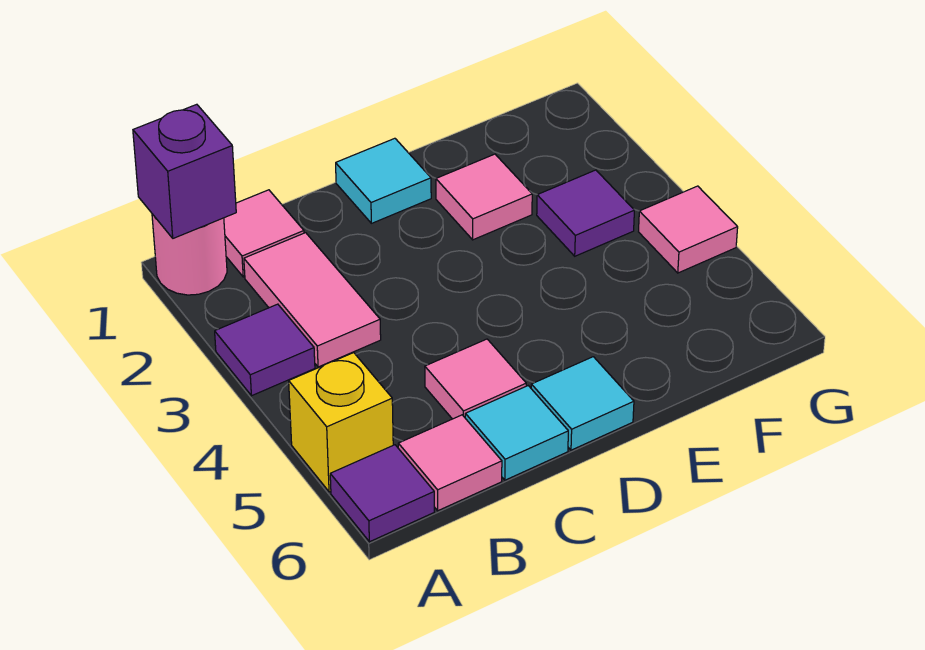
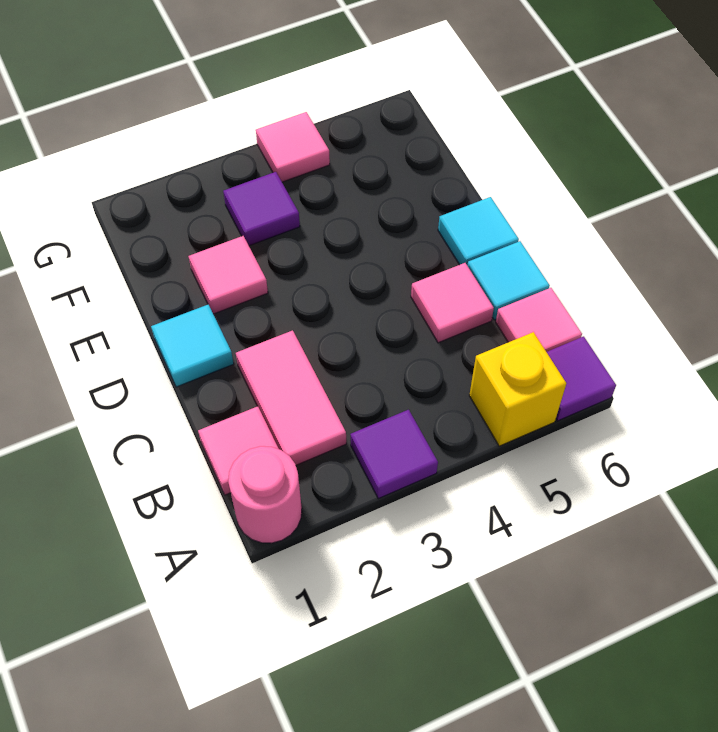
purple brick A1 level 2 -> none
pink tile B2:B3 level 1 -> pink tile B2:C2 level 1

